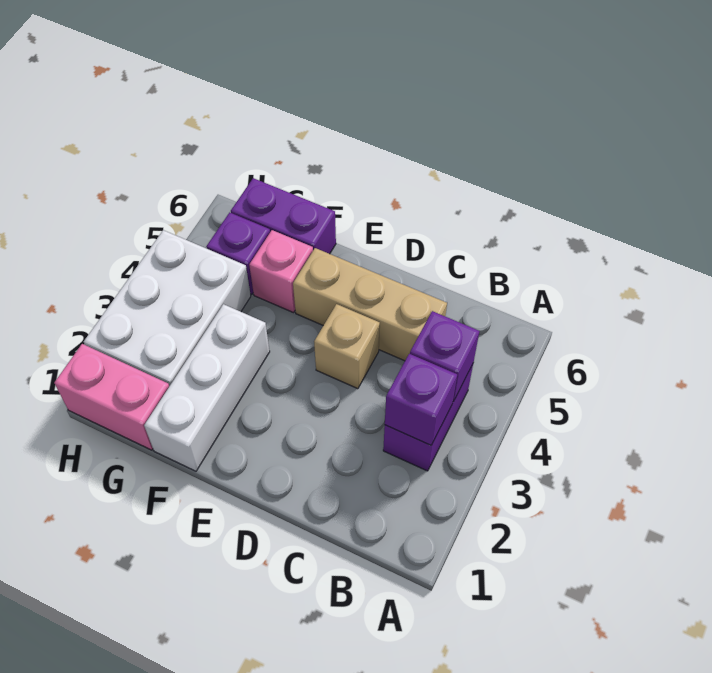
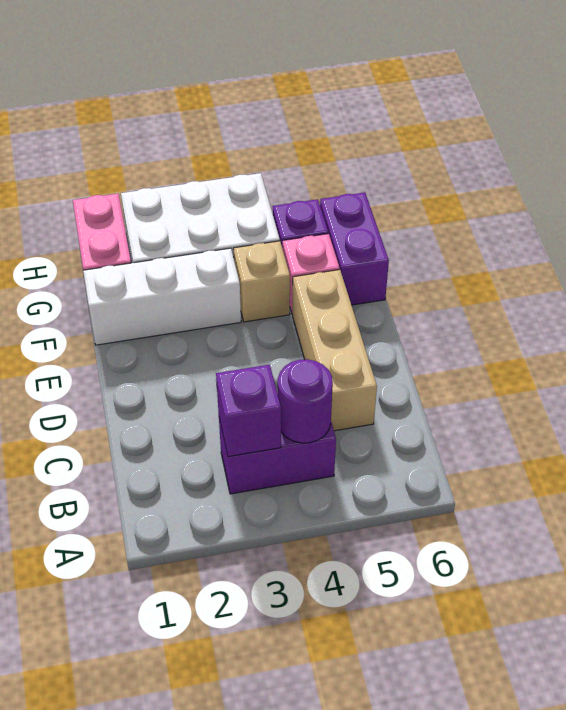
purple brick B4 level 2 -> purple round brick B4 level 2
tan brick D4 level 1 -> tan brick F4 level 1

